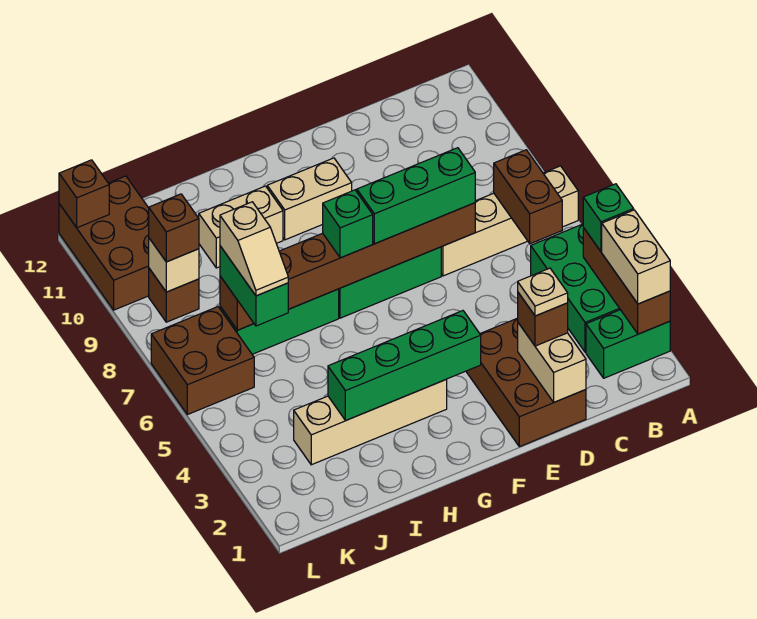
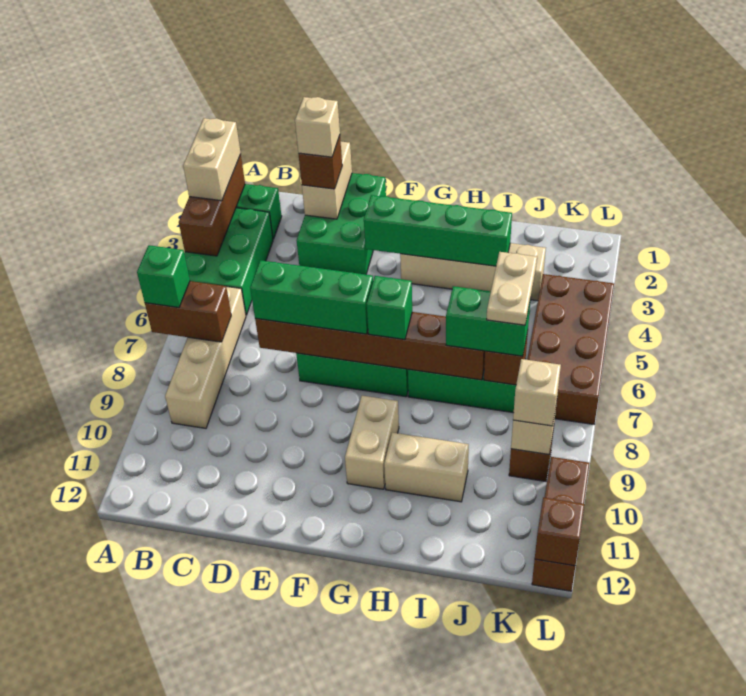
green brick A4 level 3 -> green brick A7 level 3
tan brick A7:D7 level 1 -> tan brick B6:B9 level 1
brown brick B6:B7 level 2 -> brown brick A7:B7 level 2
brown brick D1:E3 level 1 -> green brick D1:E3 level 1
tan plate D2 level 4 -> tan brick D2 level 4
tan brick F10:G10 level 1 -> tan brick G9:G10 level 1
green brick J6:J7 level 3 -> green brick I7:J7 level 3
tan slope J6:J7 level 4 top 7 -> tan plate J6:J7 level 4
brown brick K6:L7 level 1 -> brown brick K4:L7 level 1
brown brick K9 level 3 -> tan brick K9 level 3
brown brick K10:L12 level 1 -> brown brick L10:L12 level 1

